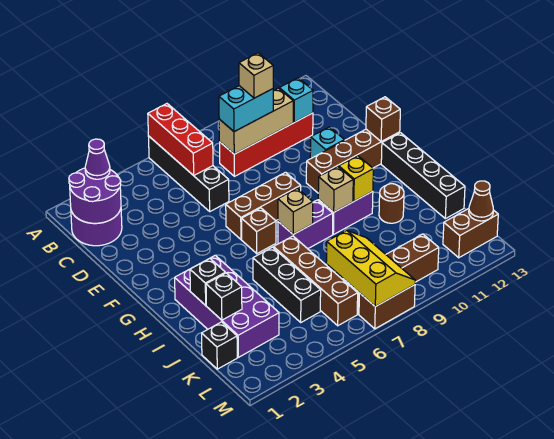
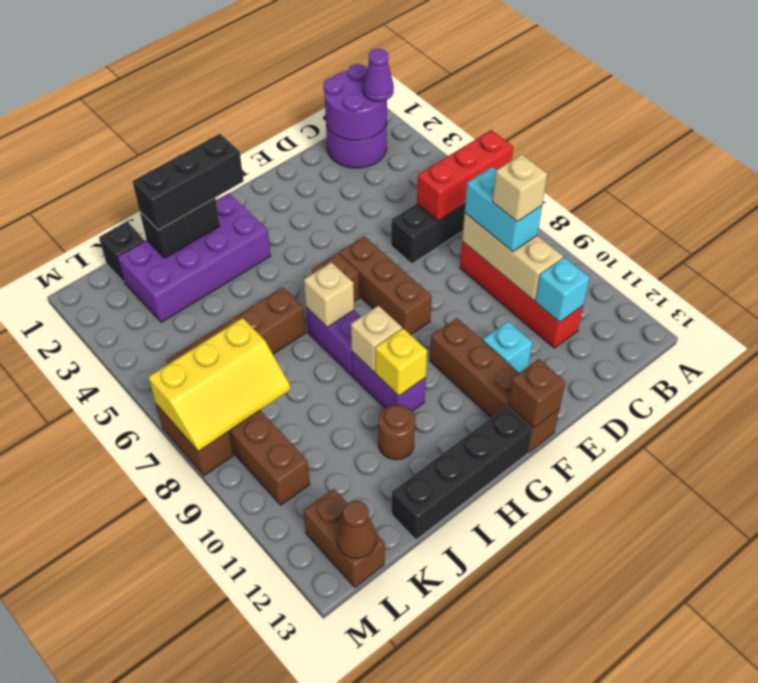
black brick I5:K5 level 1 -> black brick H2:J2 level 3

